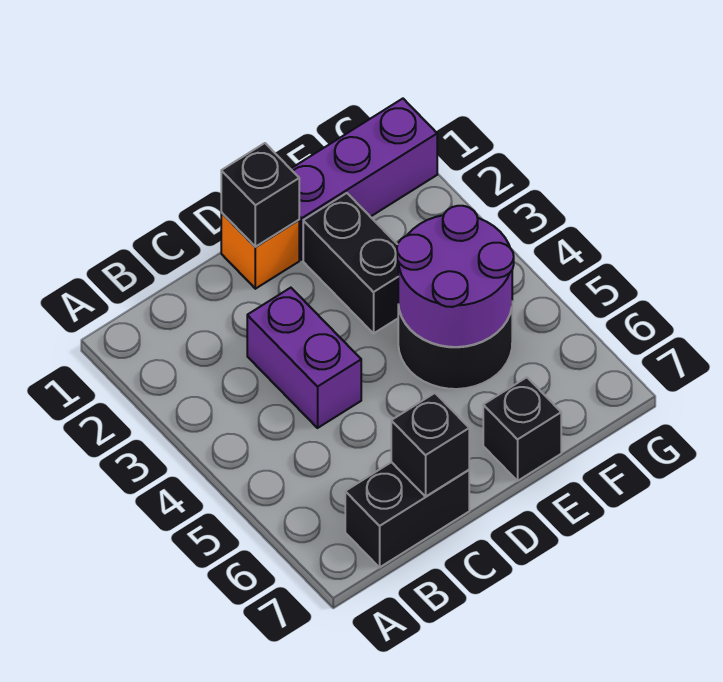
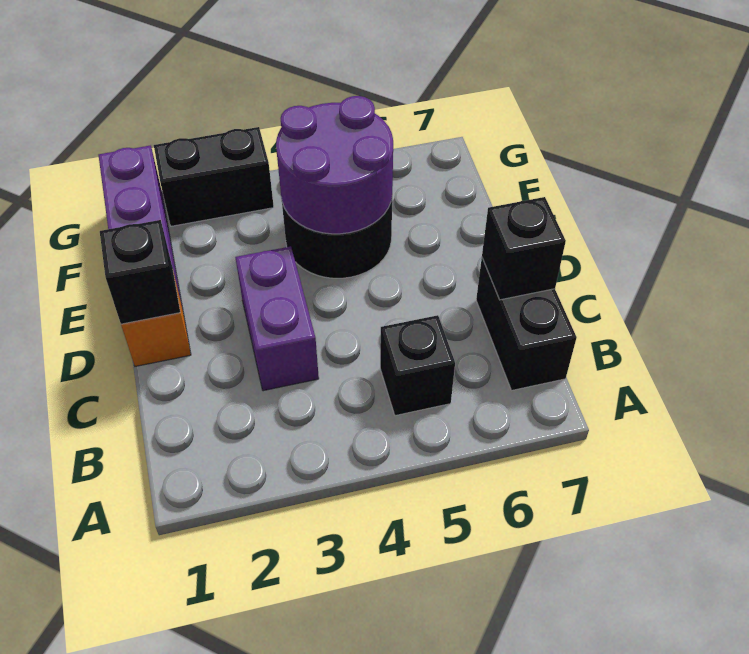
purple brick C3:C4 level 1 -> purple brick C3:D3 level 1
black brick E2:E3 level 1 -> black brick G2:G3 level 1
black brick E7 level 1 -> black brick B5 level 1

